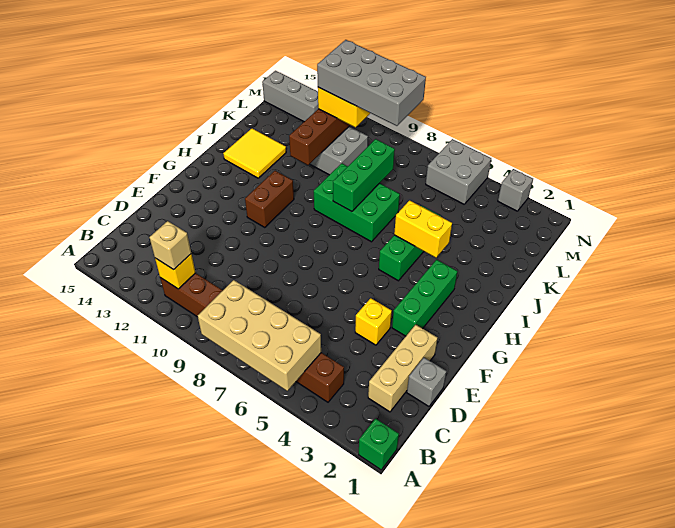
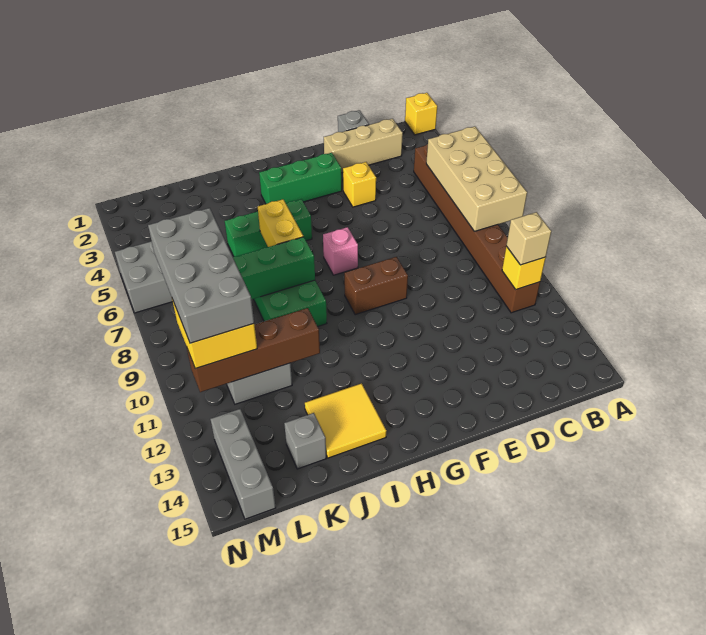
green brick A1 level 1 -> yellow brick A1 level 1
none -> pink brick G7 level 1
brown brick G11:H11 level 1 -> brown brick F9:G9 level 1
yellow brick I4:I5 level 2 -> yellow brick I6:I7 level 2
grey brick N3 level 1 -> grey brick K14 level 1

